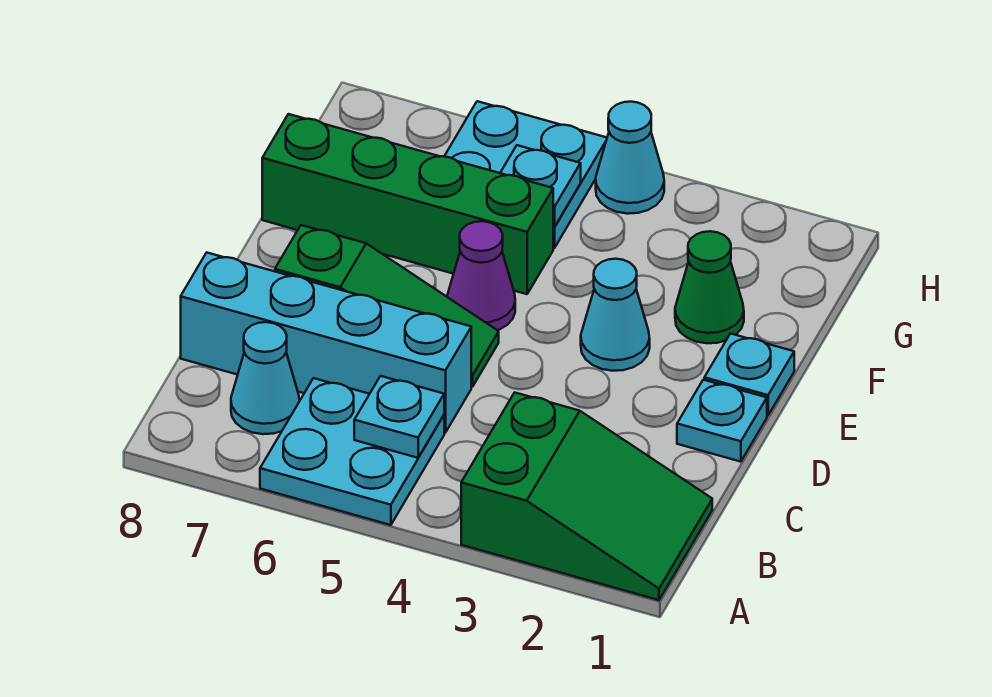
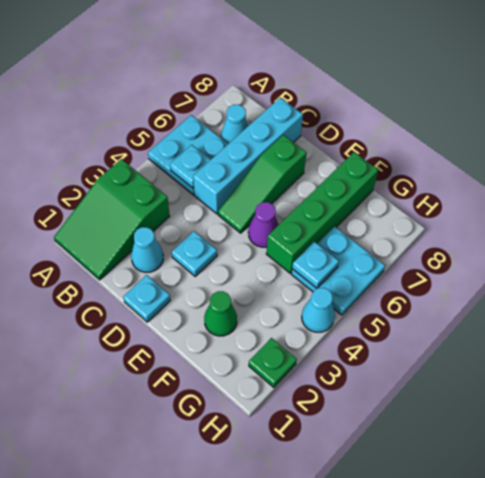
cyan plate E1 level 1 -> cyan plate D3 level 1
cyan cone E3 level 1 -> cyan cone C2 level 1
none -> green plate H2 level 1

